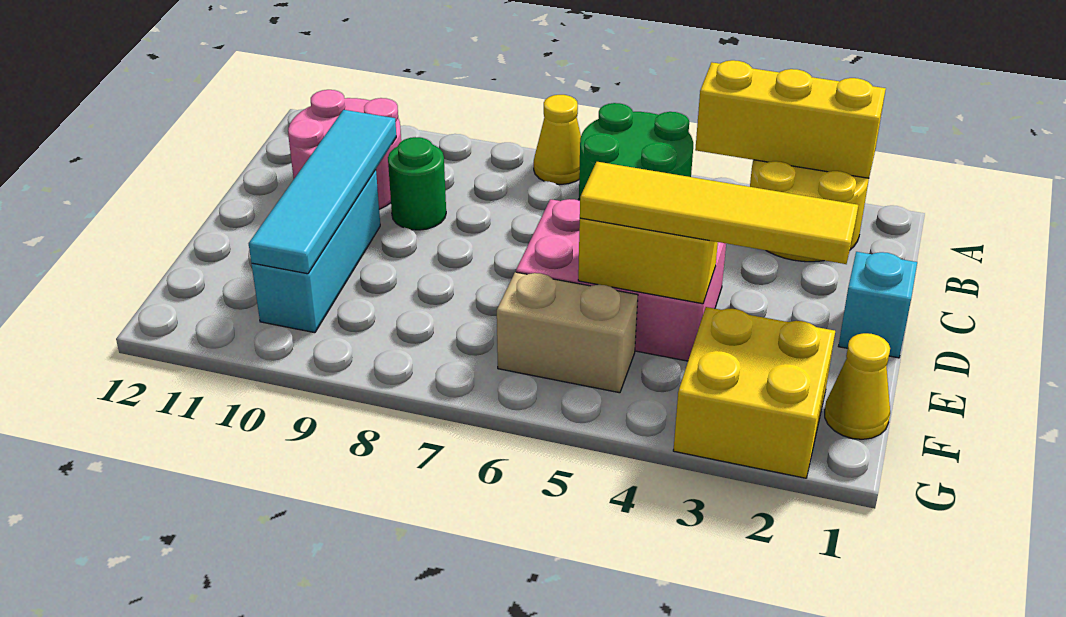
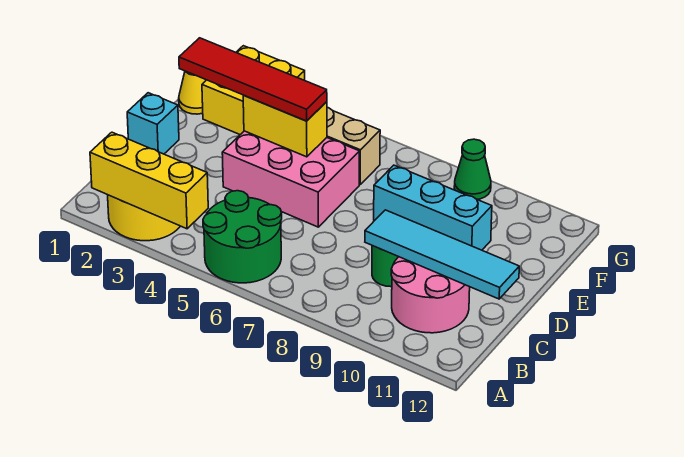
yellow cone A7 level 1 -> none
cyan tile C10:F10 level 2 -> cyan tile C9:C12 level 2
cyan brick D10:F10 level 1 -> cyan brick E8:E10 level 1
yellow tile E2:E5 level 3 -> red tile E2:E5 level 3
none -> green cone G9 level 1

